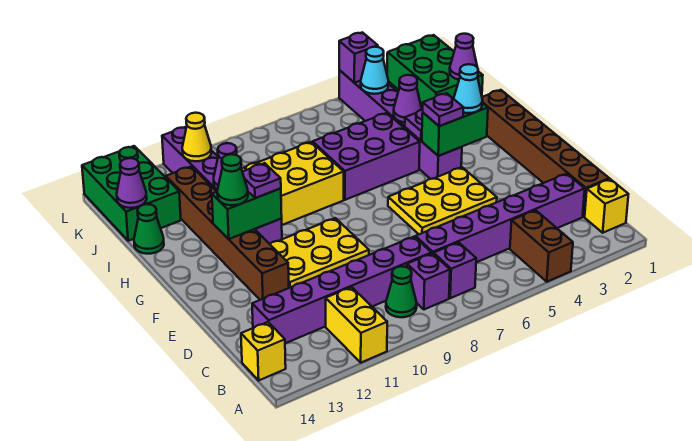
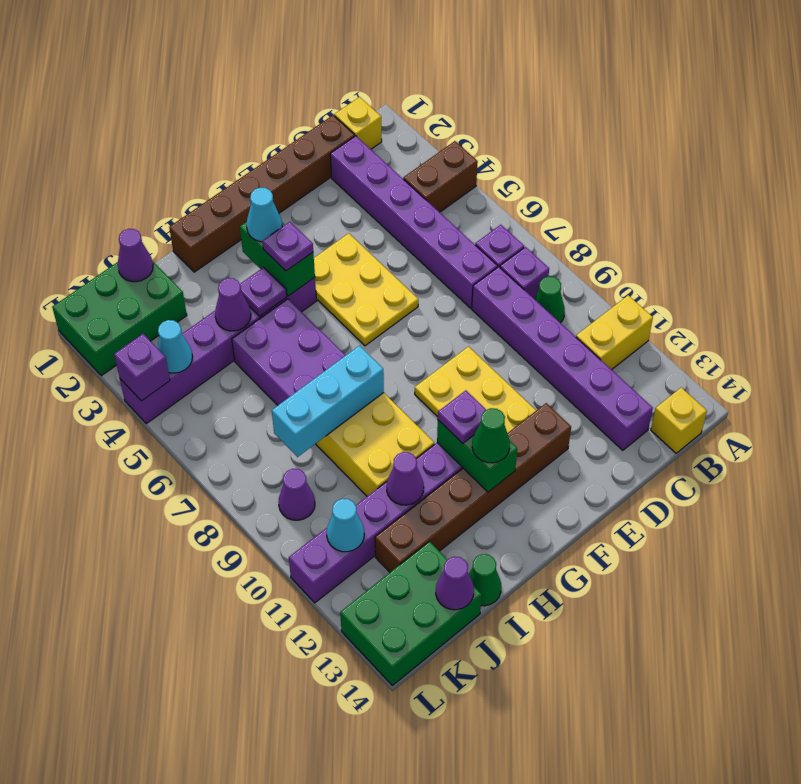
none -> cyan brick H8:J8 level 2
none -> purple cone K9 level 1
yellow cone K11 level 2 -> cyan cone K11 level 2

